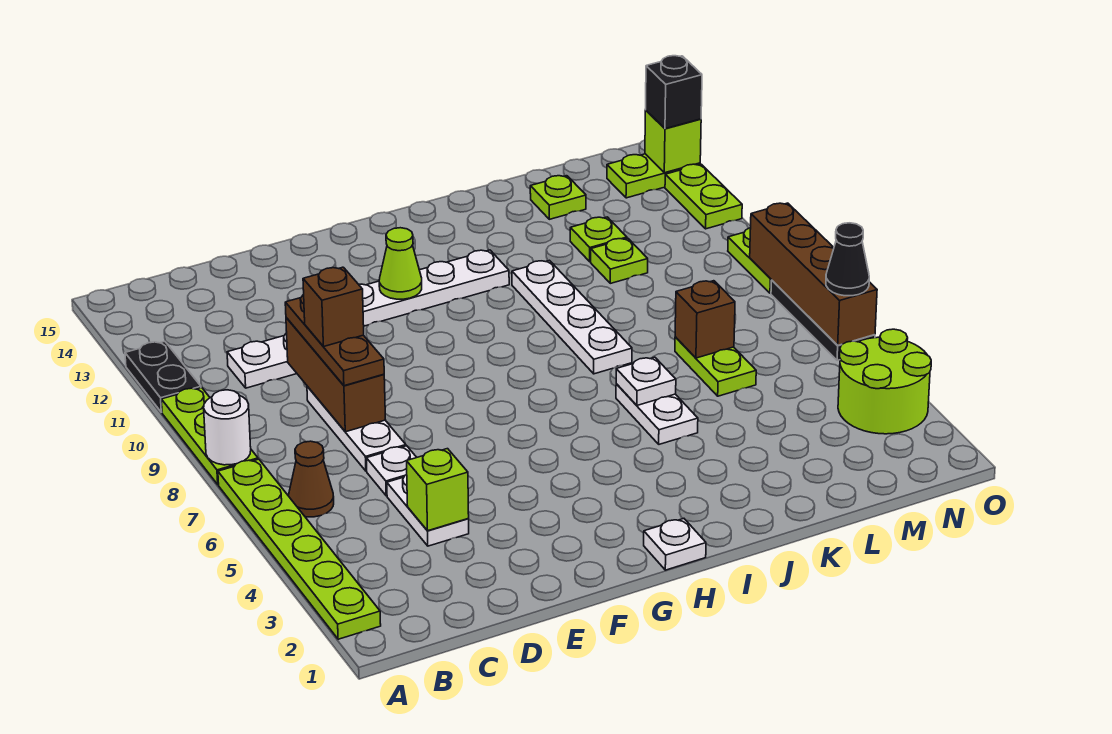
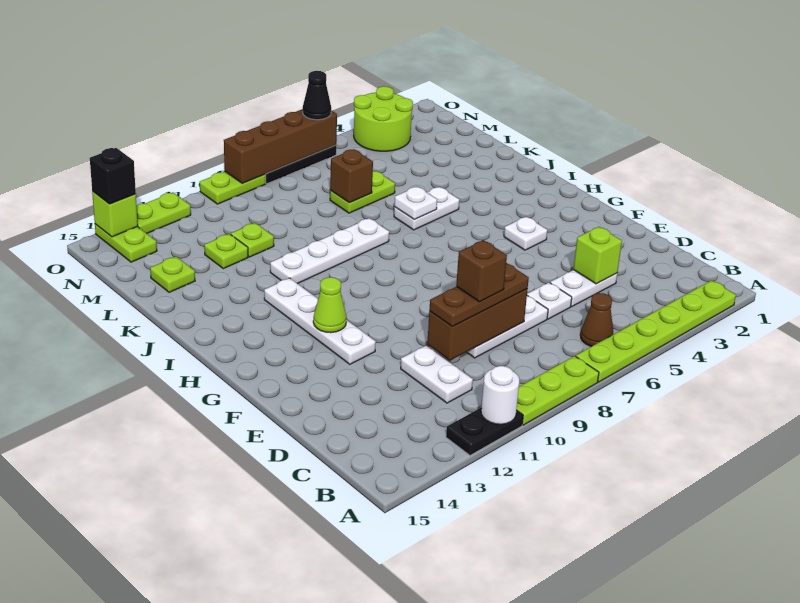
white round brick A8 level 2 -> white round brick A11 level 2
white plate H1 level 1 -> white plate G4 level 1

